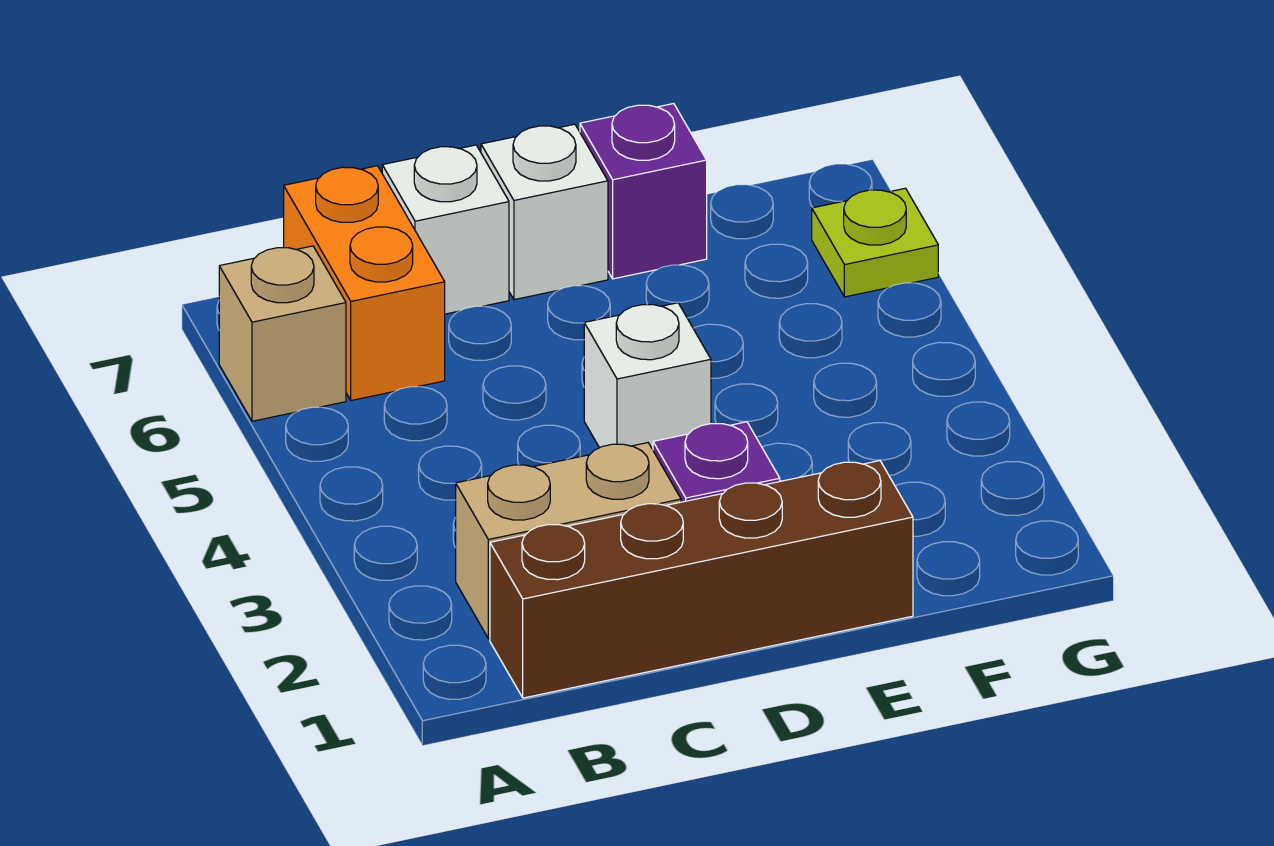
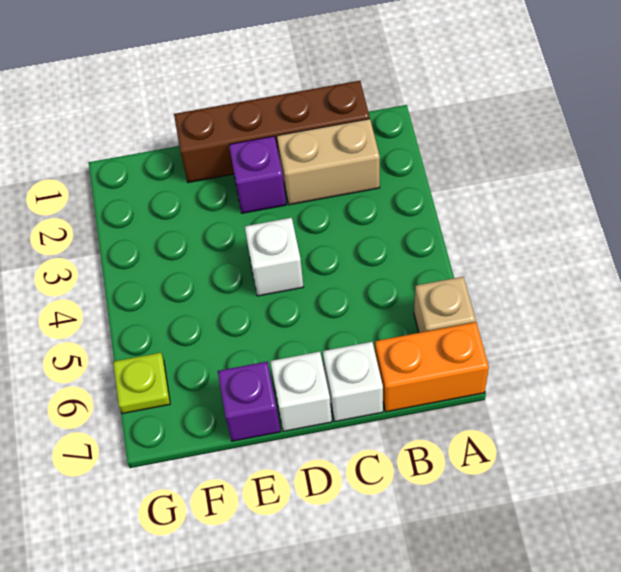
orange brick B6:B7 level 1 -> orange brick A7:B7 level 1

